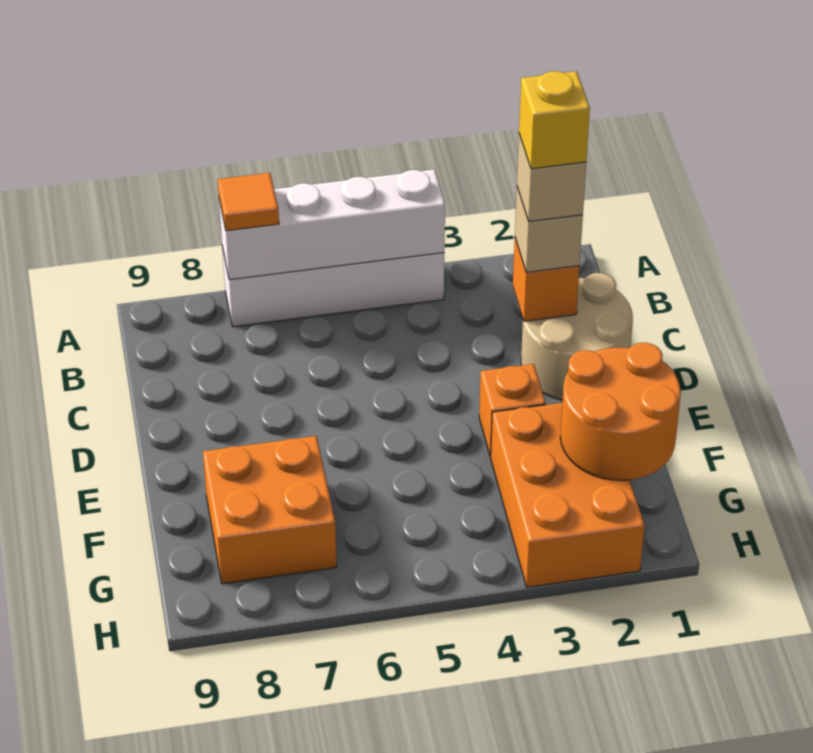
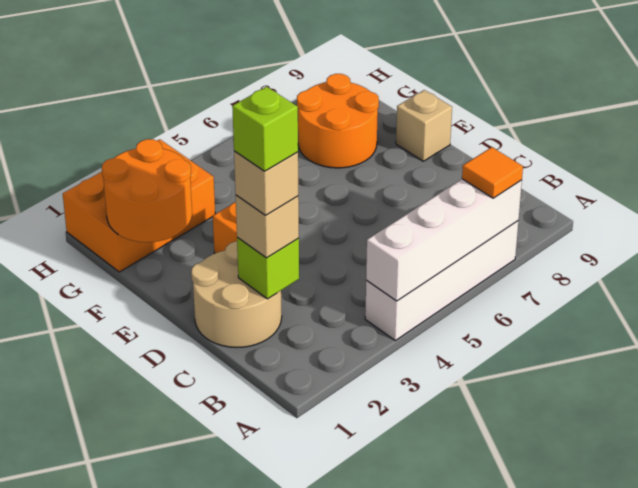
orange brick C2 level 2 -> lime brick C2 level 2
yellow brick C2 level 5 -> lime brick C2 level 5
none -> tan brick E9 level 1
orange brick F2:H3 level 1 -> orange brick G1:H3 level 1
orange brick F7:G8 level 1 -> orange round brick F7:G8 level 1

